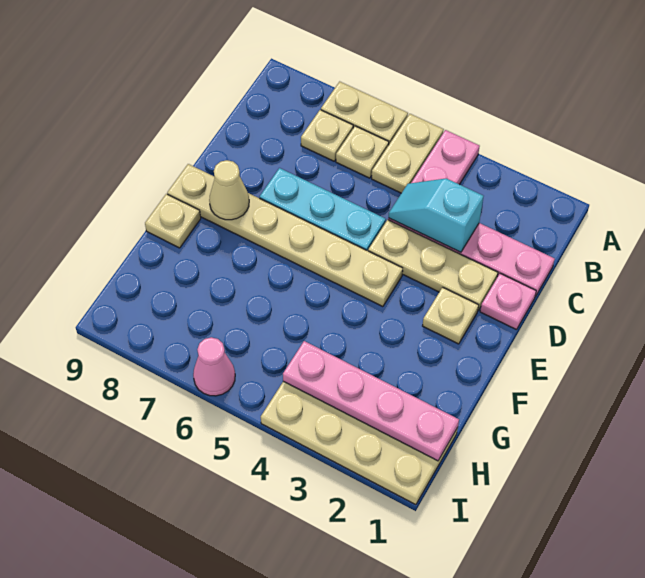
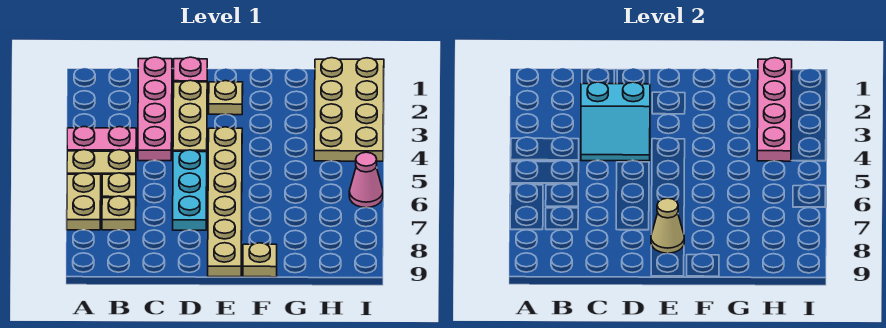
cyan slope C3:C4 level 2 top 3 -> cyan slope C3:D4 level 2 top 3

